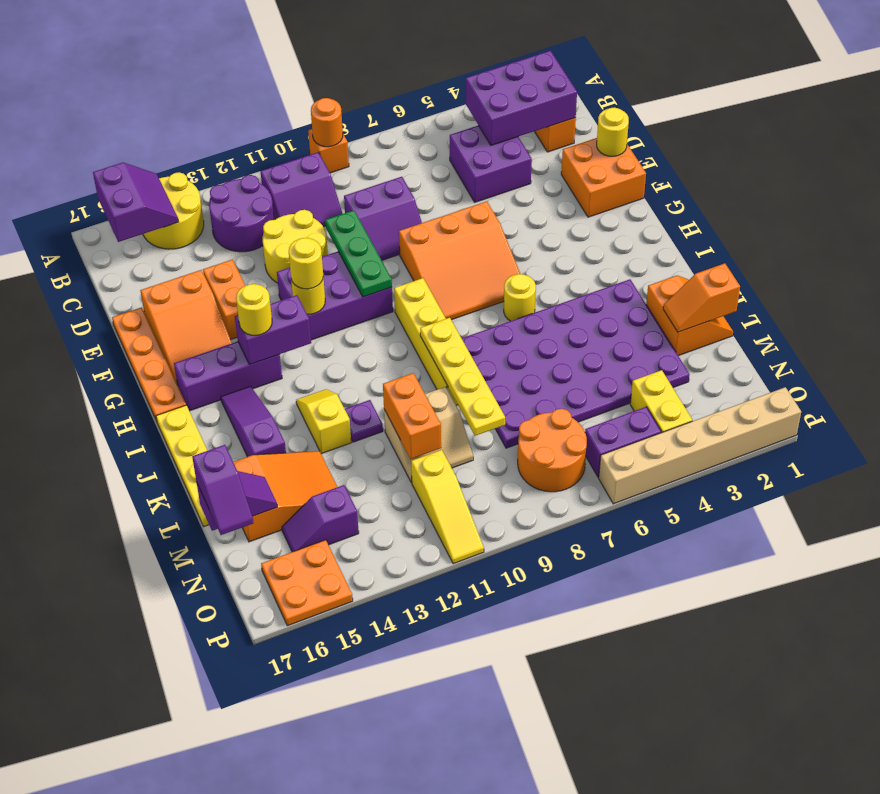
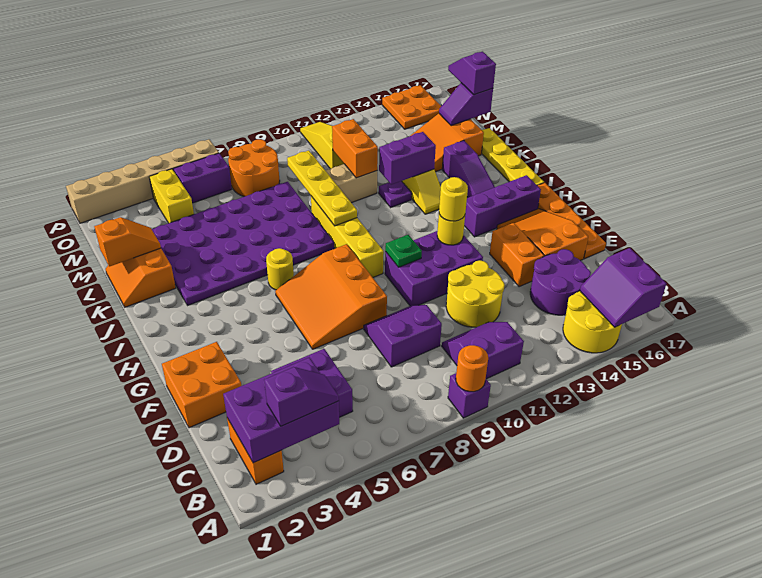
orange brick A9 level 1 -> purple brick A9 level 1
purple round brick B12:C13 level 1 -> purple round brick C14:D15 level 1
yellow round brick E1 level 2 -> none
green plate E10:G10 level 2 -> green plate G10 level 2
orange slope F6:H8 level 1 top F -> orange slope F6:H8 level 1 top 8
purple brick H13:H14 level 2 -> purple brick K12:K13 level 2
yellow round brick H14 level 3 -> none
purple slope N14:N15 level 1 top 14 -> purple slope B3:B4 level 3 top 3

